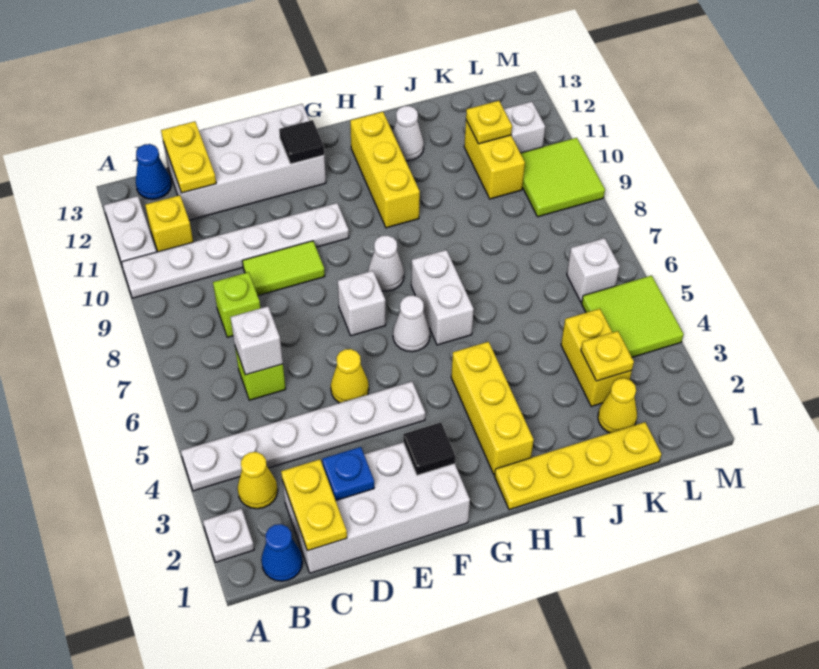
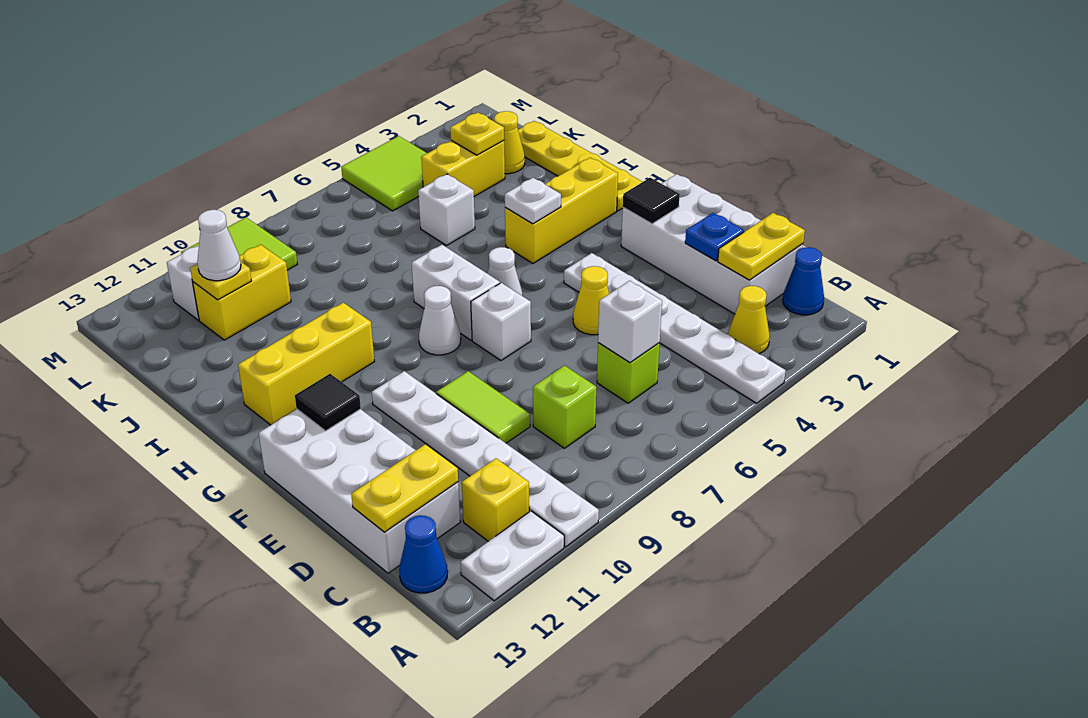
white plate A2 level 1 -> white plate H4 level 2
white brick H6:H7 level 1 -> white brick G7:H7 level 1
white cone I12 level 1 -> white cone K11 level 3
white brick L6 level 1 -> white brick J5 level 1

